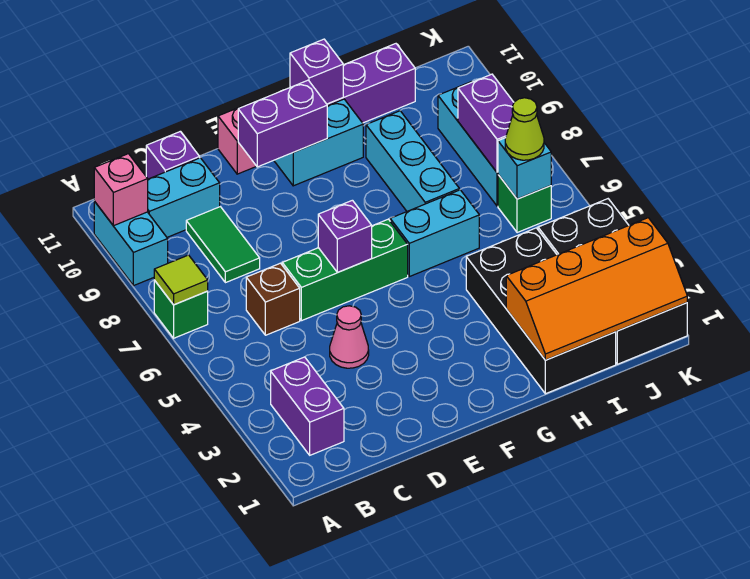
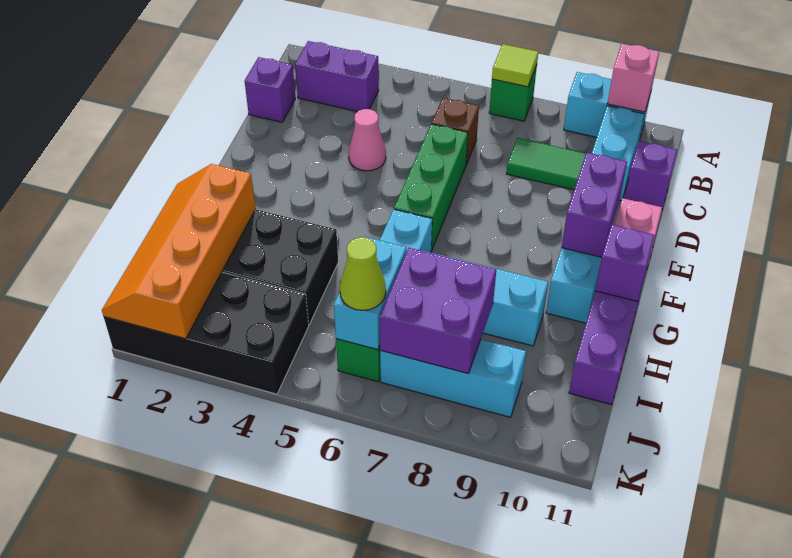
purple brick E6 level 2 -> purple brick C1 level 1
cyan brick J6 level 2 -> cyan brick I6:J6 level 2
purple brick J7:J8 level 2 -> purple brick I7:J8 level 2

